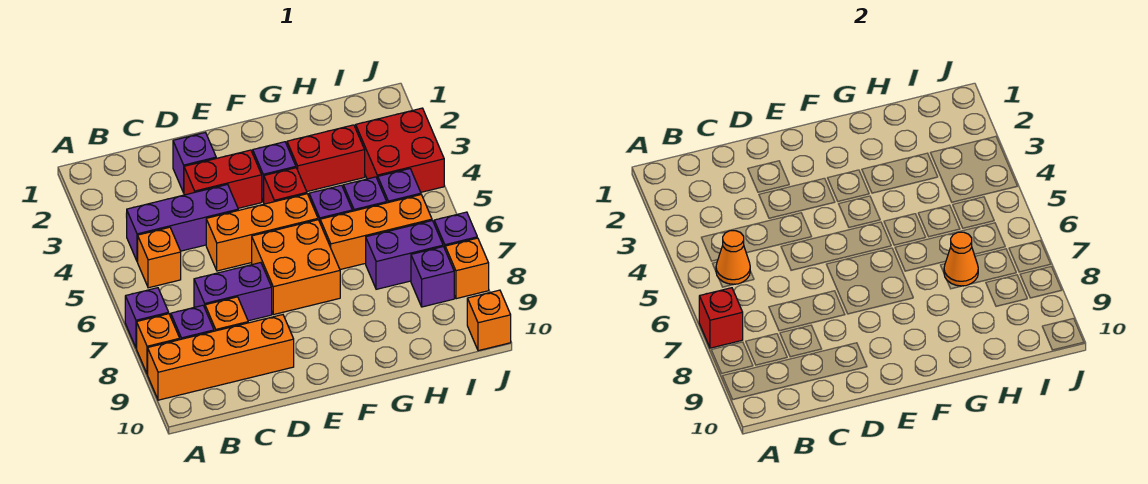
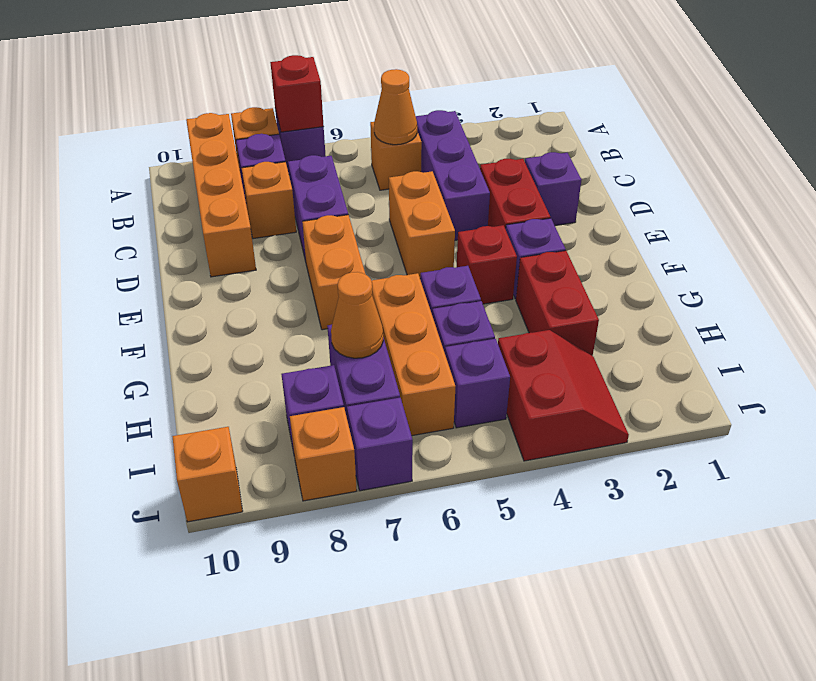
orange brick D5:F5 level 1 -> orange brick D5:E5 level 1
orange brick E6:F7 level 1 -> orange brick E7:F7 level 1
red brick I3:J4 level 1 -> red slope I3:J4 level 1 top 4

